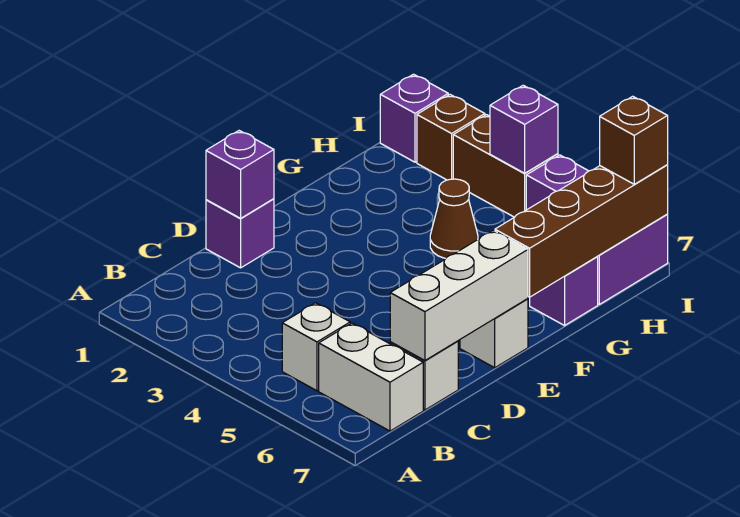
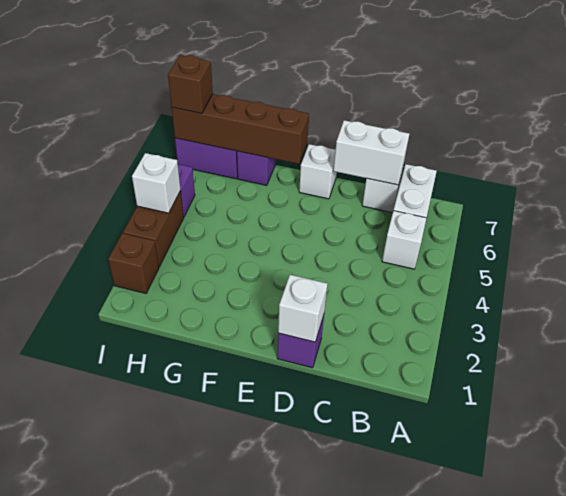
white brick C7:E7 level 2 -> white brick C7:D7 level 2
purple brick D1 level 2 -> white brick D1 level 2
brown cone G4 level 1 -> none
purple brick I1 level 1 -> none
purple brick I4 level 2 -> white brick I4 level 2

